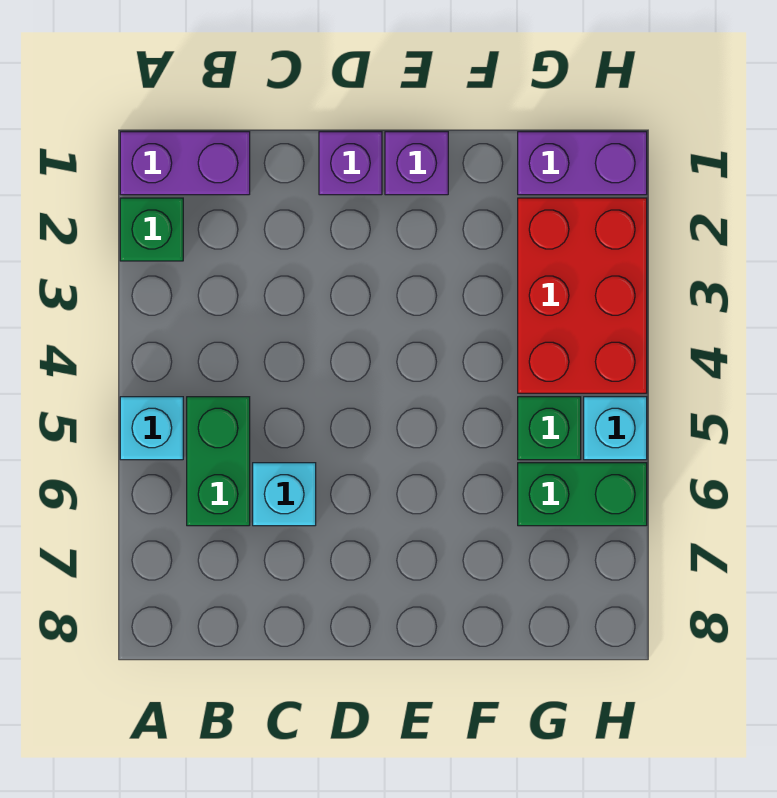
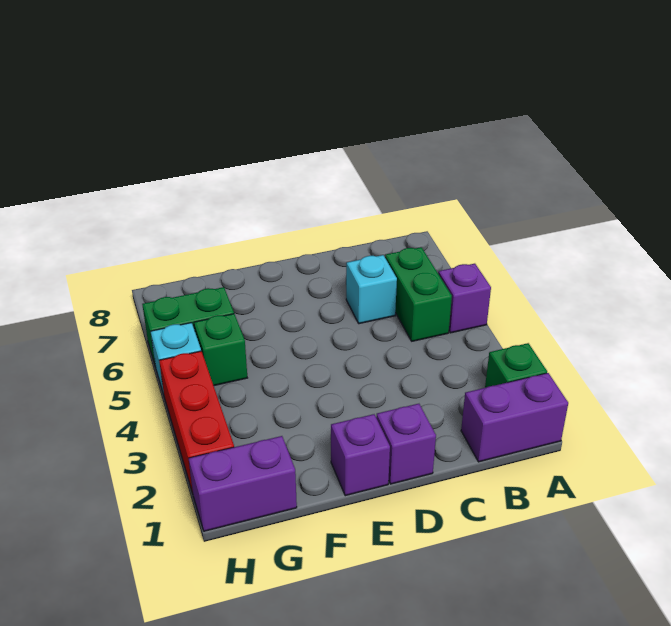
cyan brick A5 level 1 -> purple brick A5 level 1
red brick G2:H4 level 1 -> red brick H2:H4 level 1

